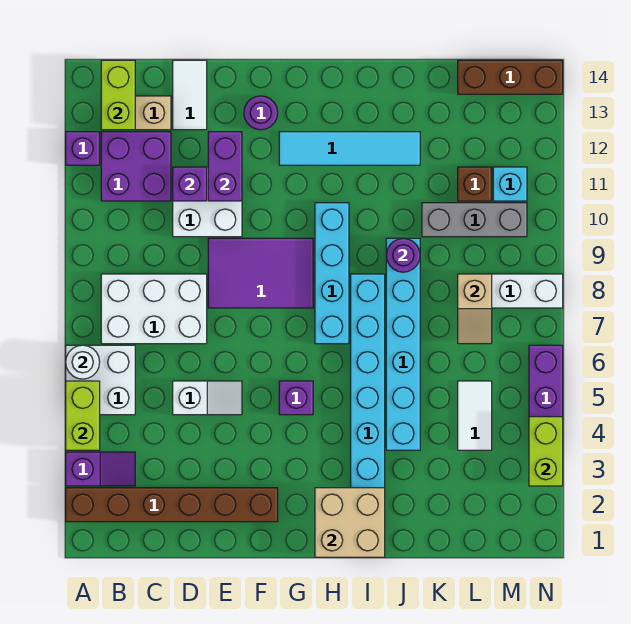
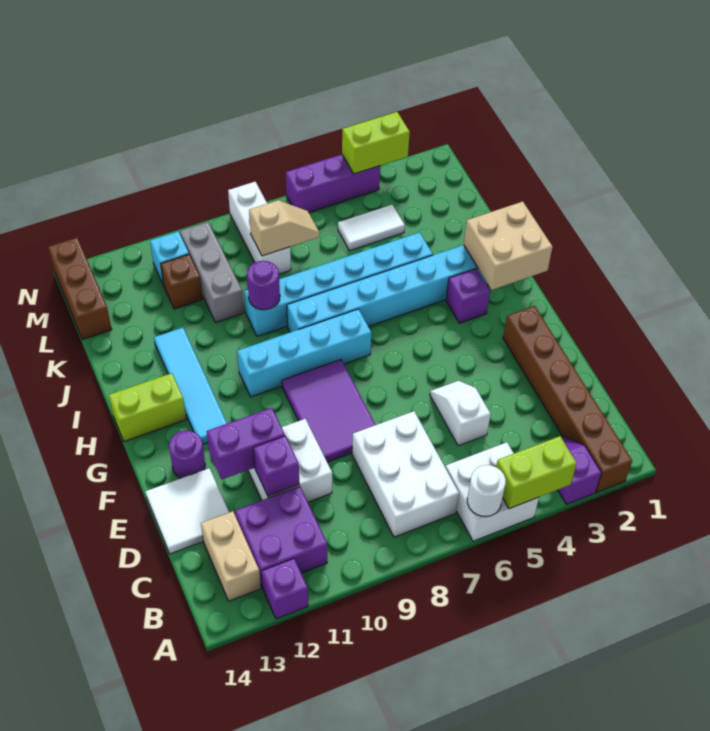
lime brick B13:B14 level 2 -> lime brick H13:H14 level 1
white tile D13:D14 level 1 -> white tile D13:E14 level 1
purple brick G5 level 1 -> purple brick H3 level 1

